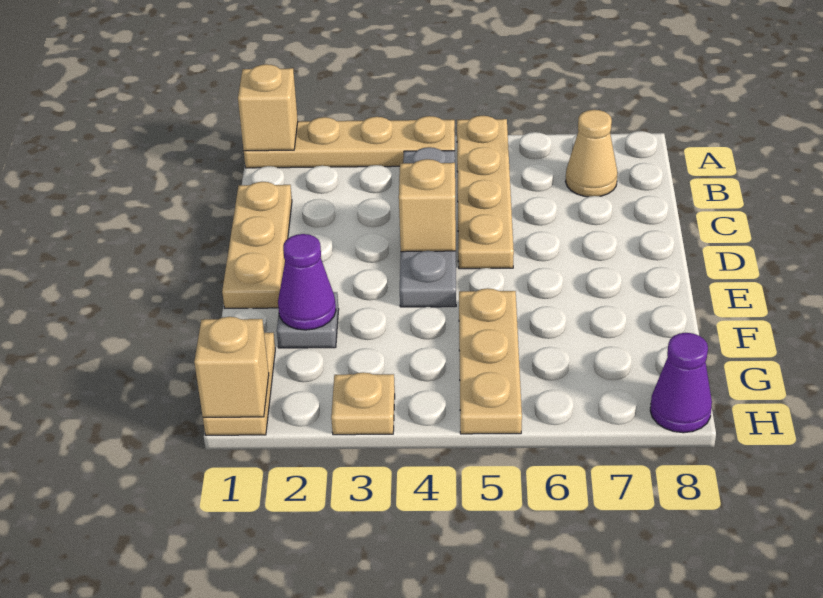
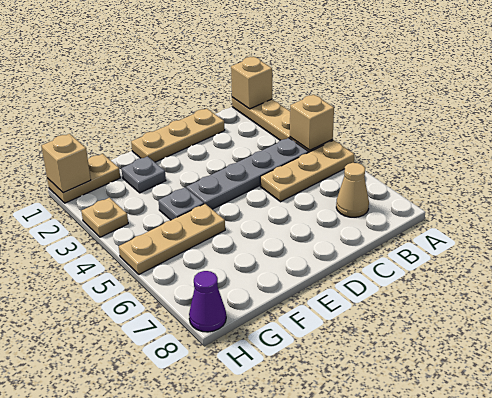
tan plate A5:D5 level 1 -> tan plate A5:C5 level 1
tan brick D4 level 2 -> tan brick A4 level 2
purple cone F2 level 2 -> none
none -> grey plate F4 level 1

